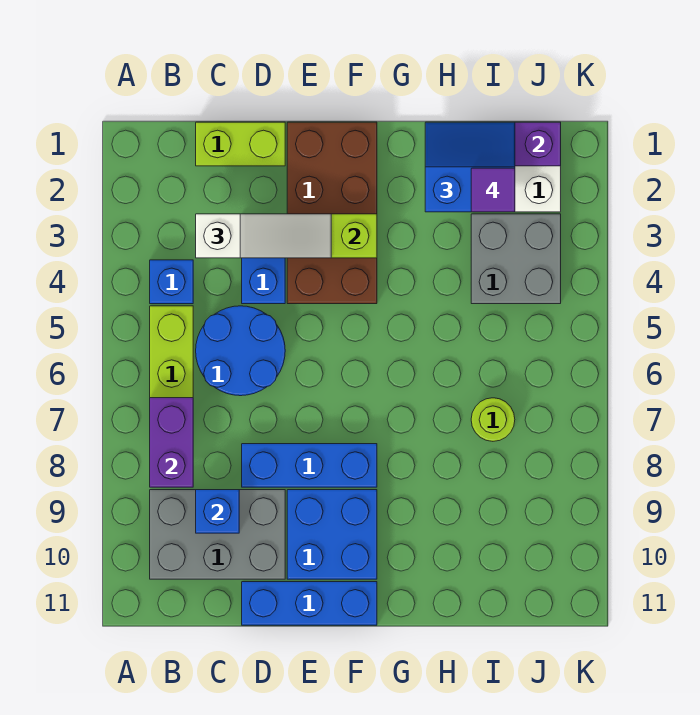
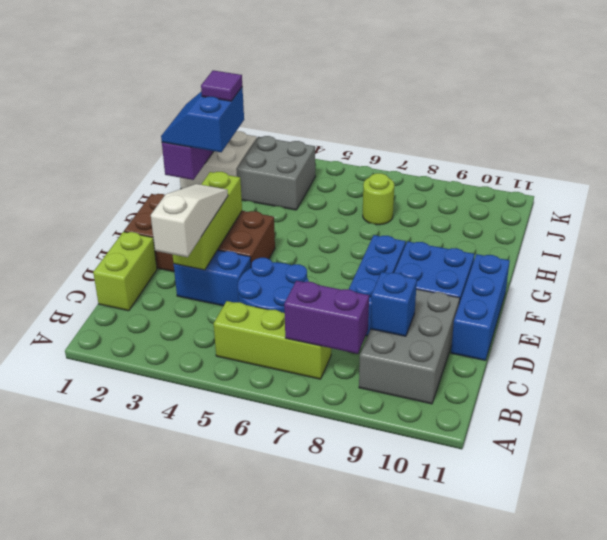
blue brick B4 level 1 -> none

